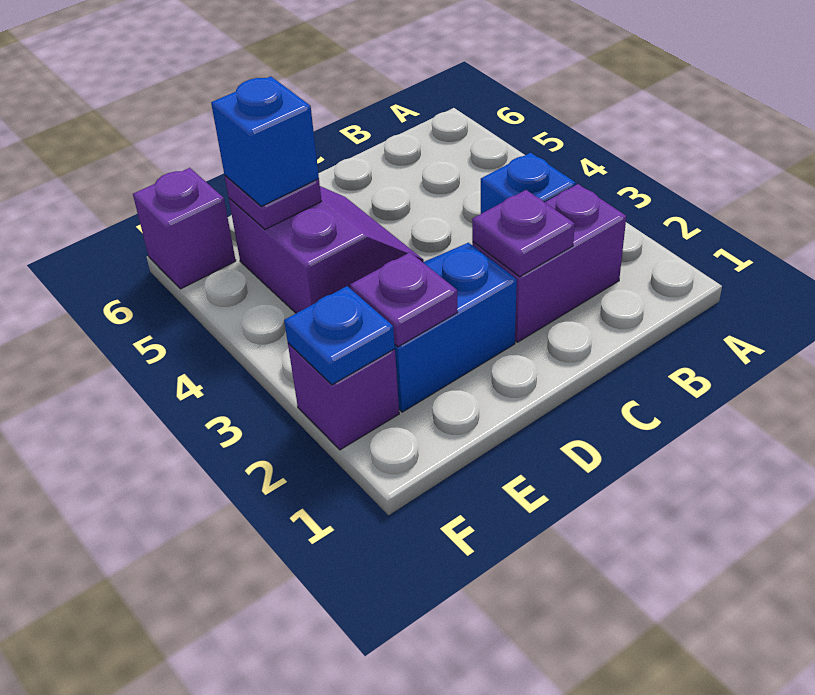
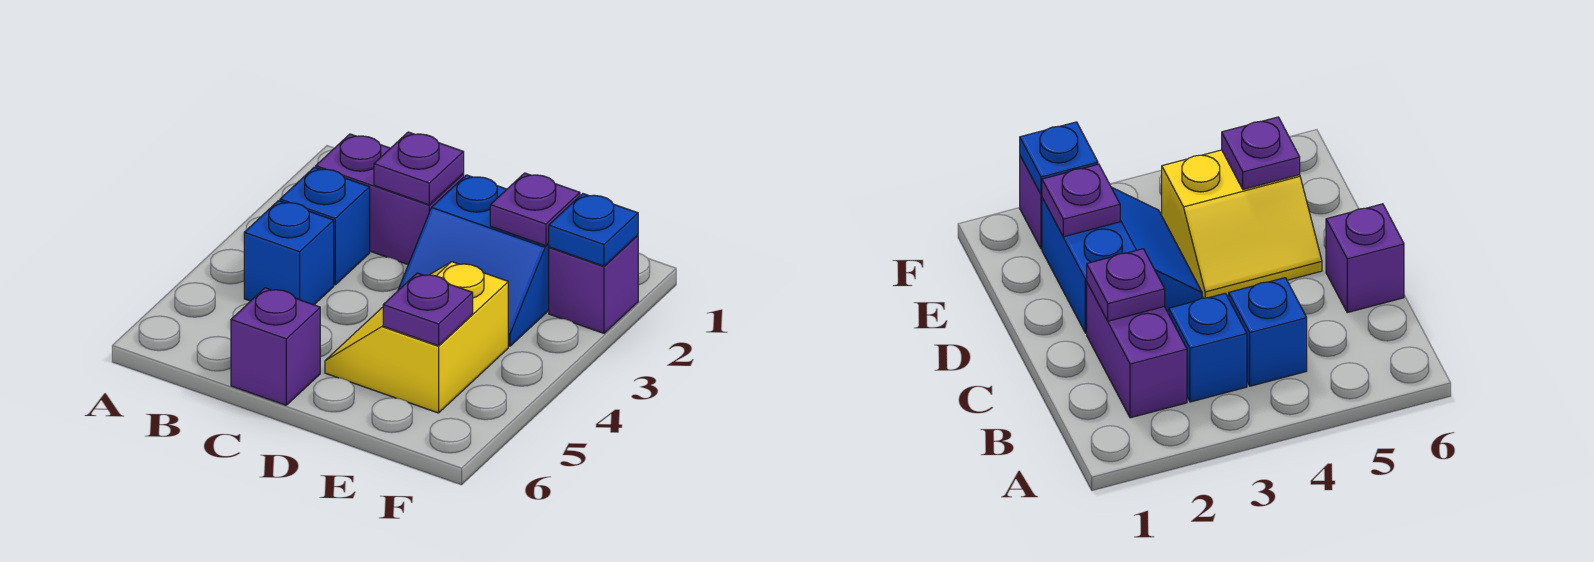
purple slope D4:E5 level 1 top E -> yellow slope D4:E5 level 1 top E
blue brick E5 level 3 -> blue brick B4 level 1
purple brick F6 level 1 -> purple brick C6 level 1

